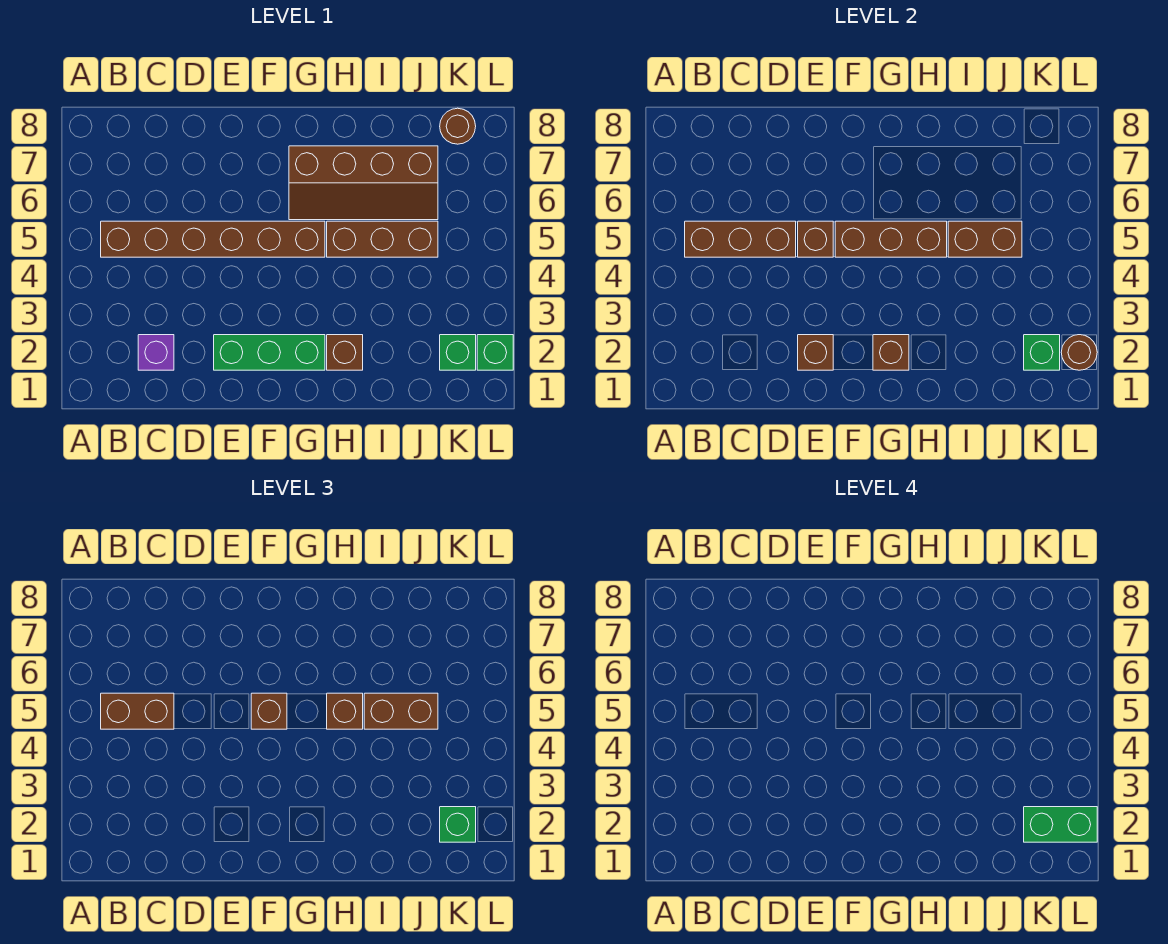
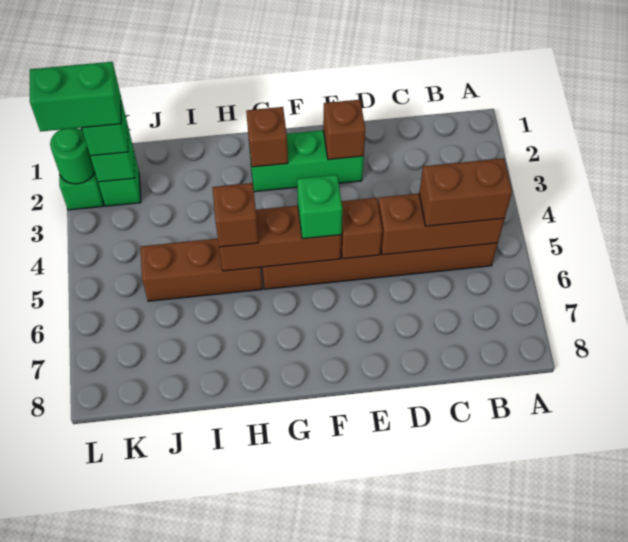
purple brick C2 level 1 -> none
brown brick F5 level 3 -> green brick F5 level 3
brown slope G6:J7 level 1 top 7 -> none
brown brick H2 level 1 -> none
brown brick I5:J5 level 2 -> none
brown brick I5:J5 level 3 -> none
brown round brick K8 level 1 -> none
brown round brick L2 level 2 -> green round brick L2 level 2

